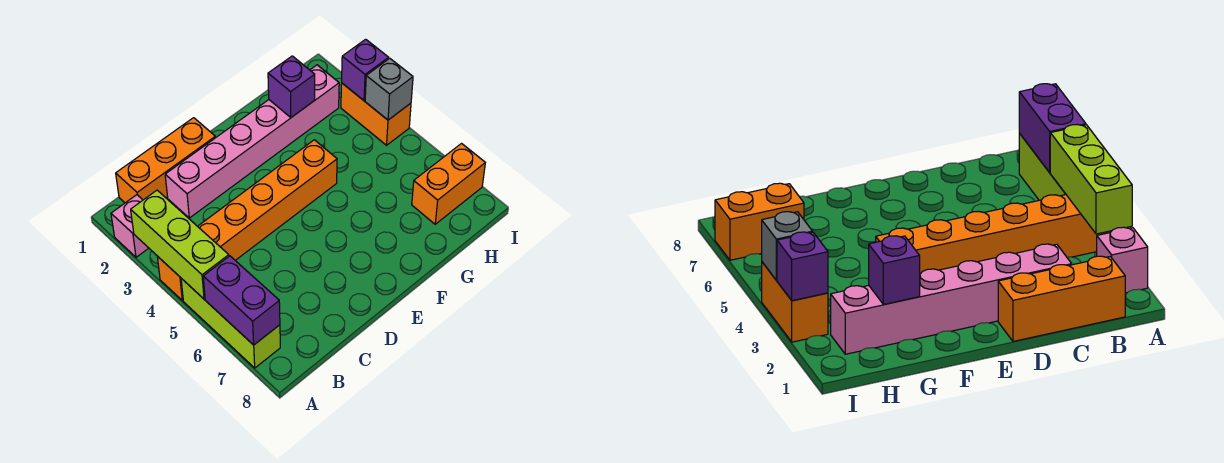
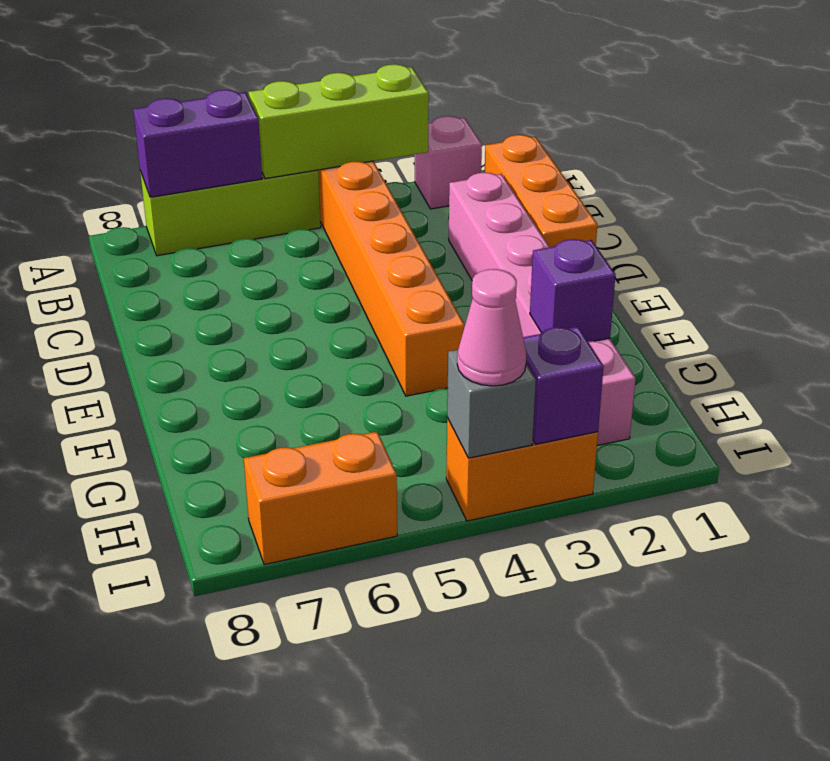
orange brick H7:I7 level 1 -> orange brick I6:I7 level 1
none -> pink cone I4 level 3

